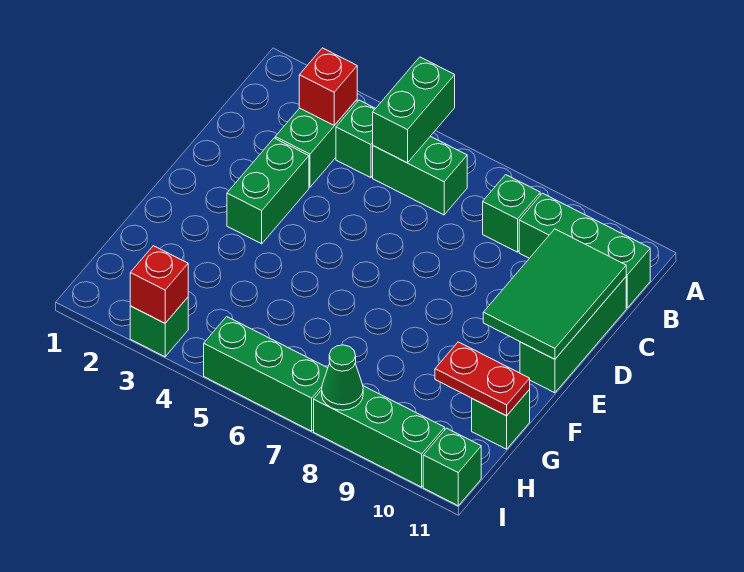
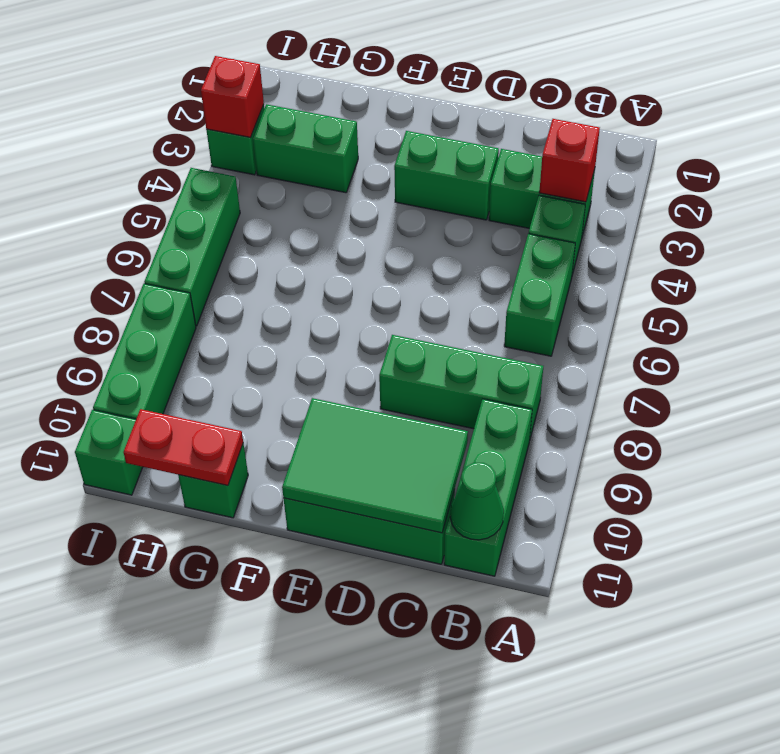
green brick A5:B5 level 2 -> green brick G3:H3 level 1
green brick B8 level 1 -> green brick B8:D8 level 1
red plate G10:G11 level 2 -> red plate G11:H11 level 2
green cone I8 level 2 -> green cone B11 level 2

